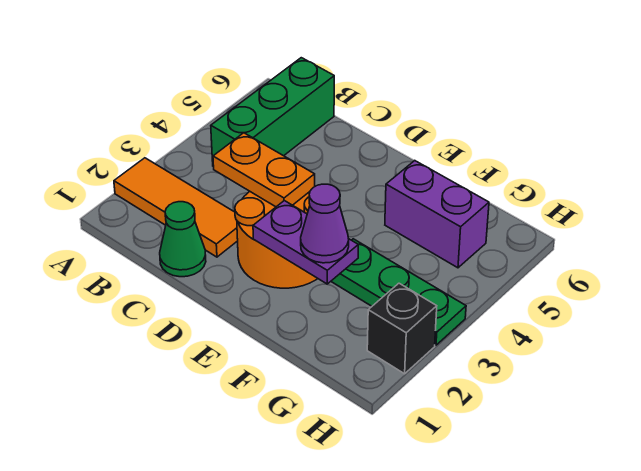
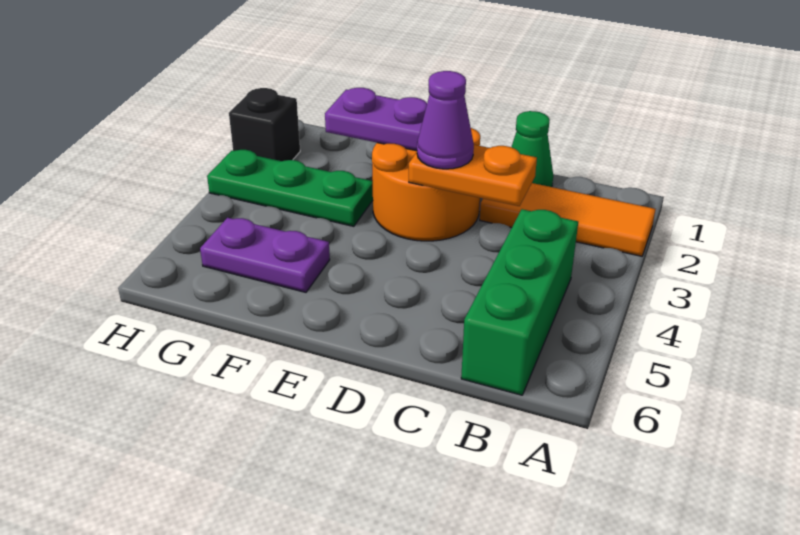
purple cone F2 level 3 -> purple cone D3 level 3
purple brick F5:G5 level 1 -> purple plate F5:G5 level 1

